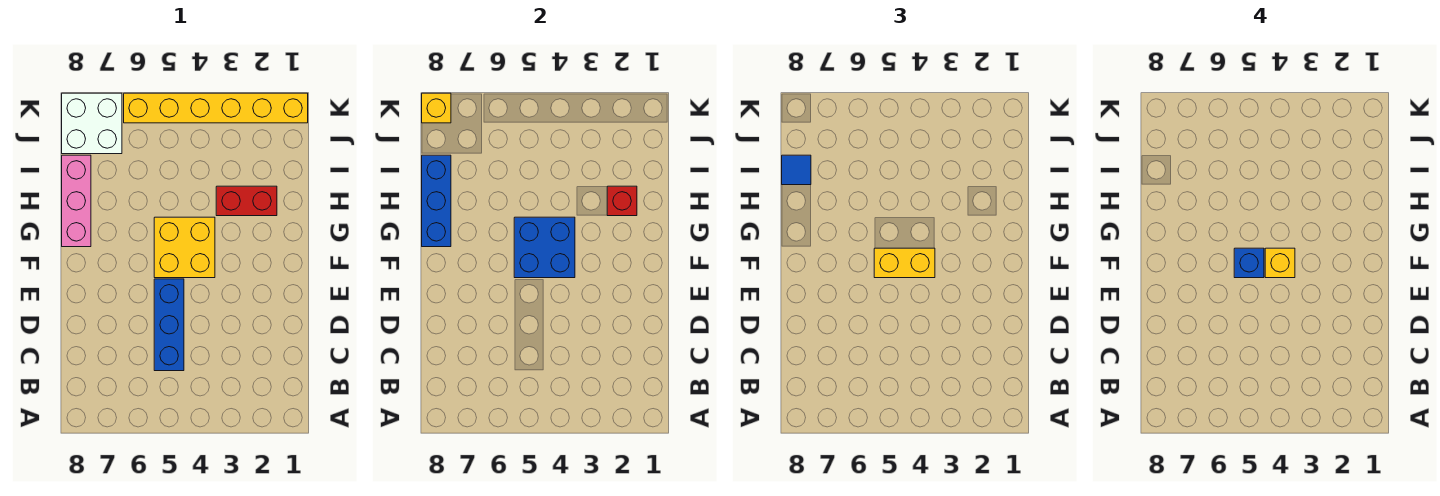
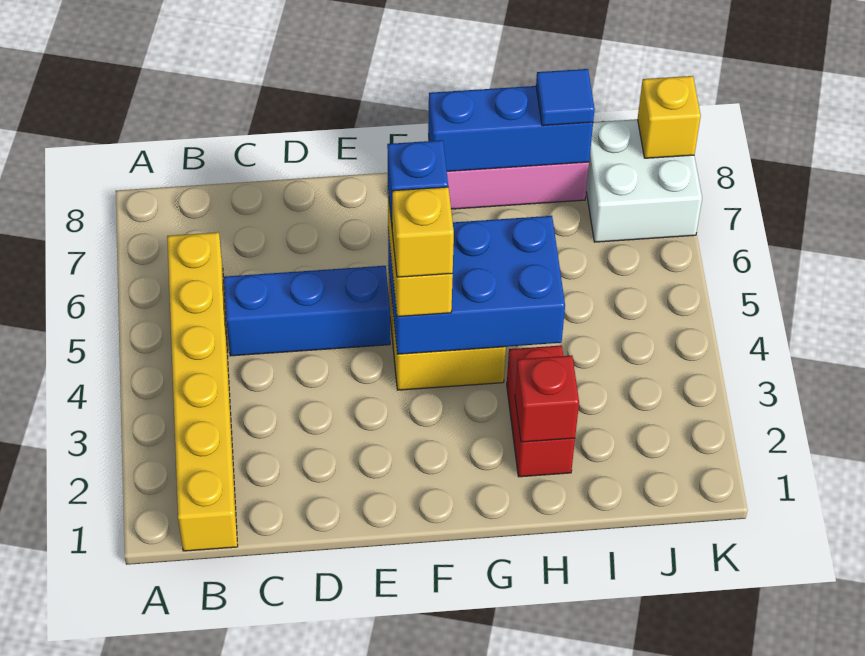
blue brick F4:G5 level 2 -> blue brick F4:H5 level 2
yellow brick K1:K6 level 1 -> yellow brick B1:B6 level 1

